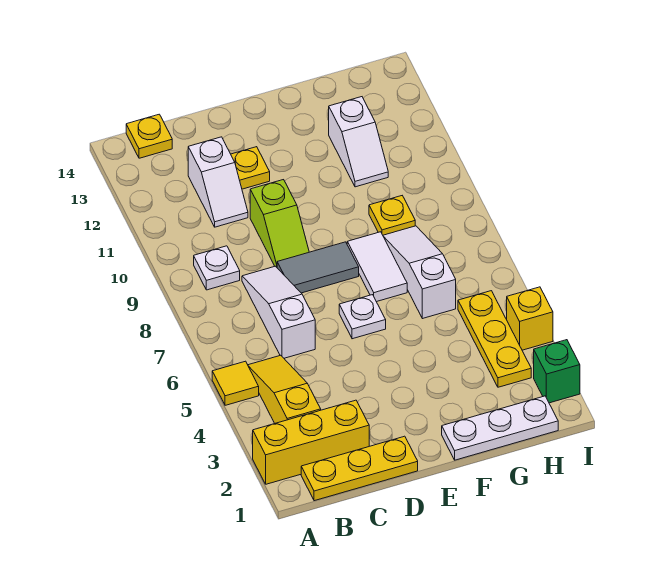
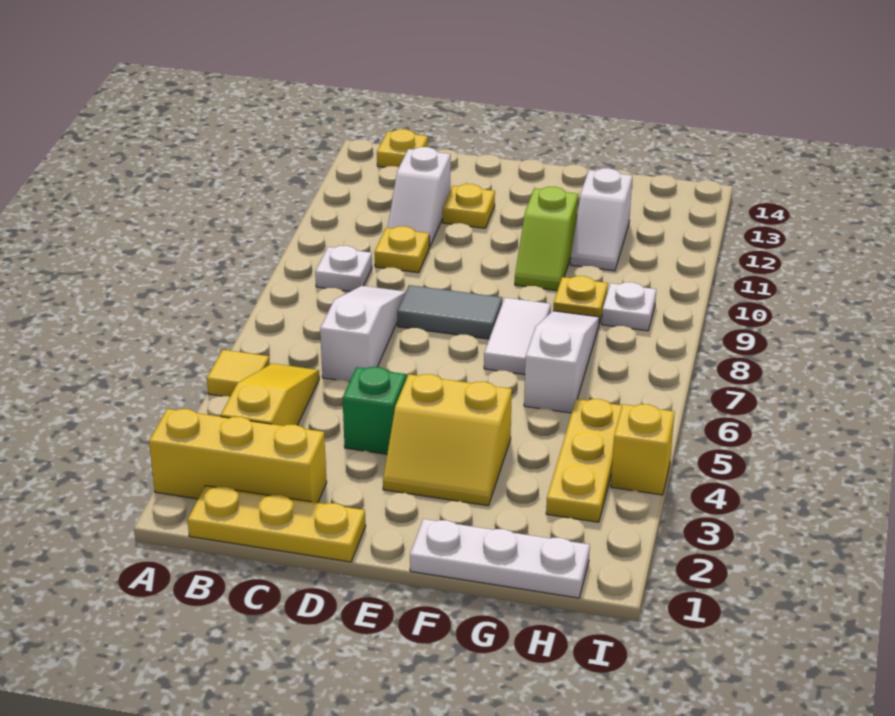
none -> yellow plate C10 level 1
lime slope D9:D10 level 1 top 10 -> lime slope F10:F11 level 1 top 11
none -> yellow slope E3:F4 level 1 top 4
white plate E6 level 1 -> white plate H9 level 1
green brick I2 level 1 -> green brick D4 level 1

